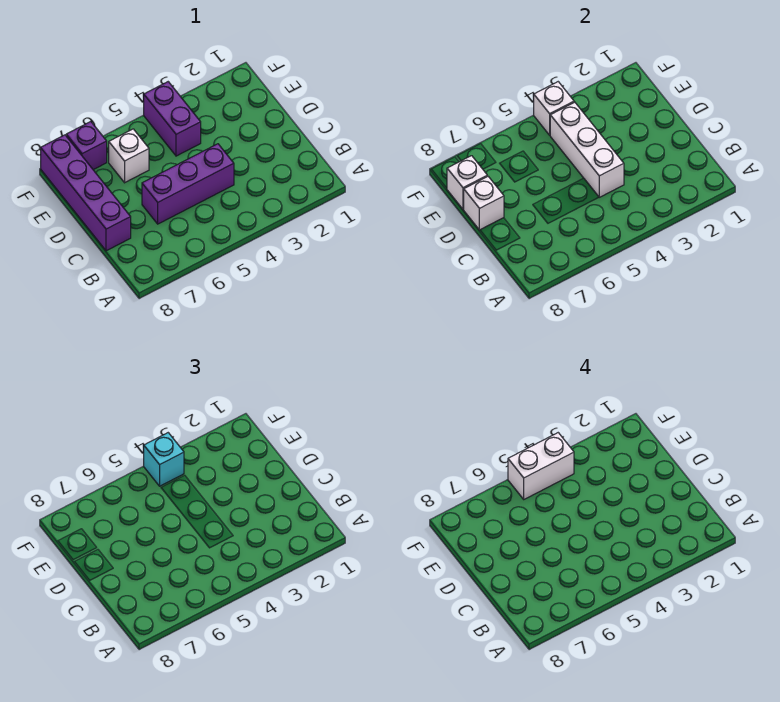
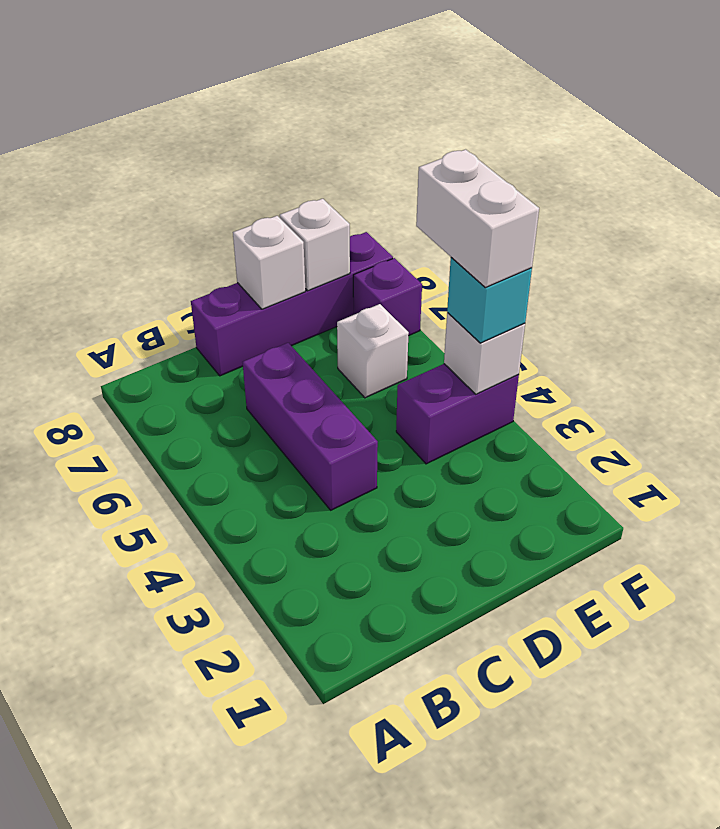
white brick C4:E4 level 2 -> none

